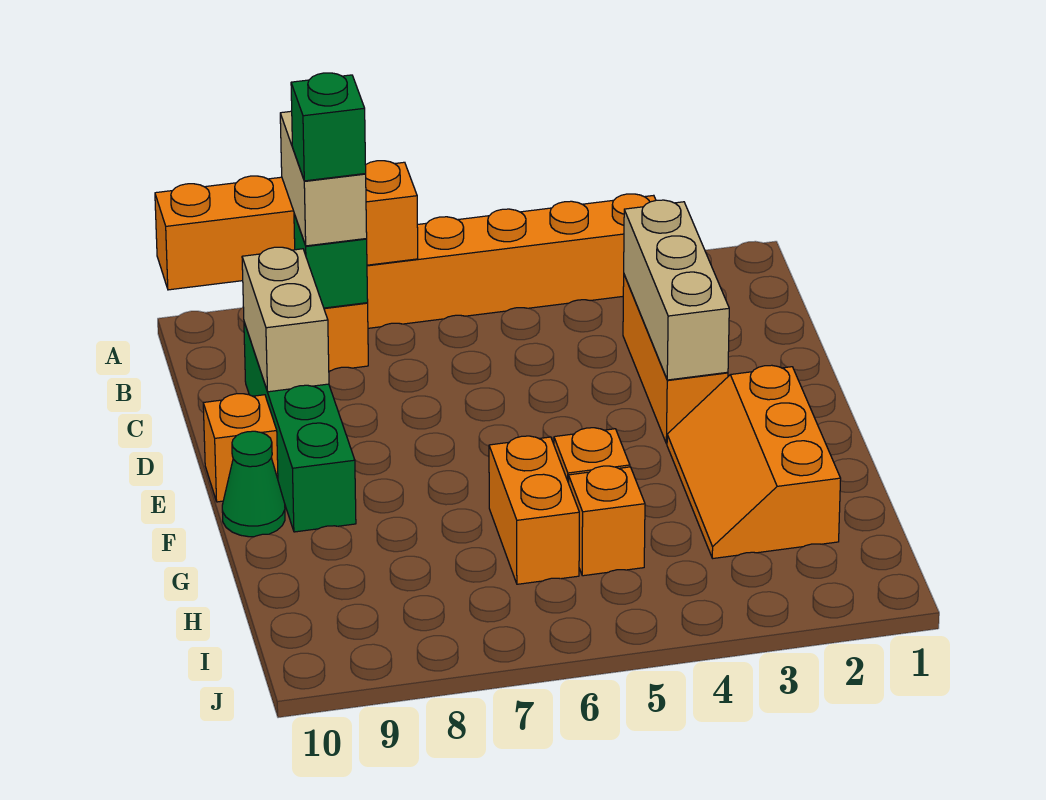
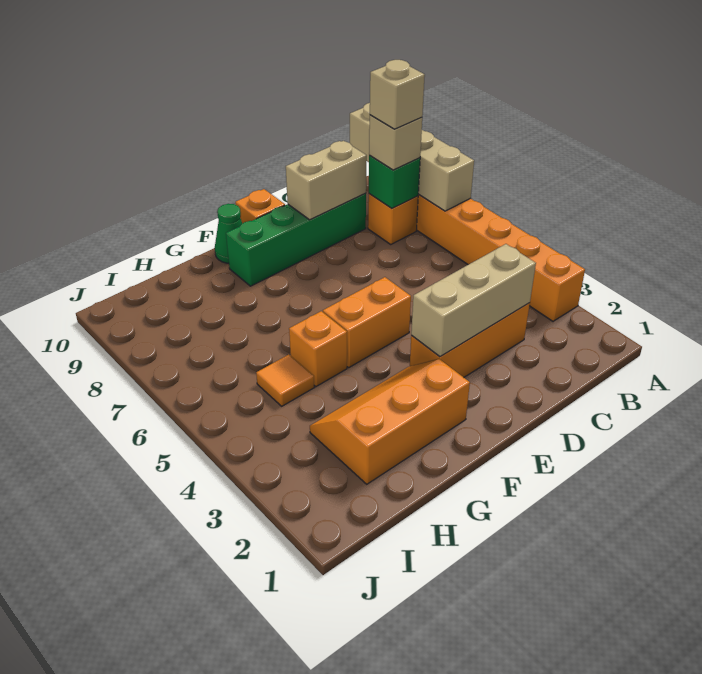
orange brick A7:A10 level 2 -> tan brick A7:A10 level 2
tan brick A8:B8 level 3 -> tan brick B8 level 3
green brick B8 level 4 -> tan brick B8 level 4
orange brick G6:H6 level 1 -> orange brick E5:F5 level 1
orange brick H5 level 1 -> orange tile H5 level 1

